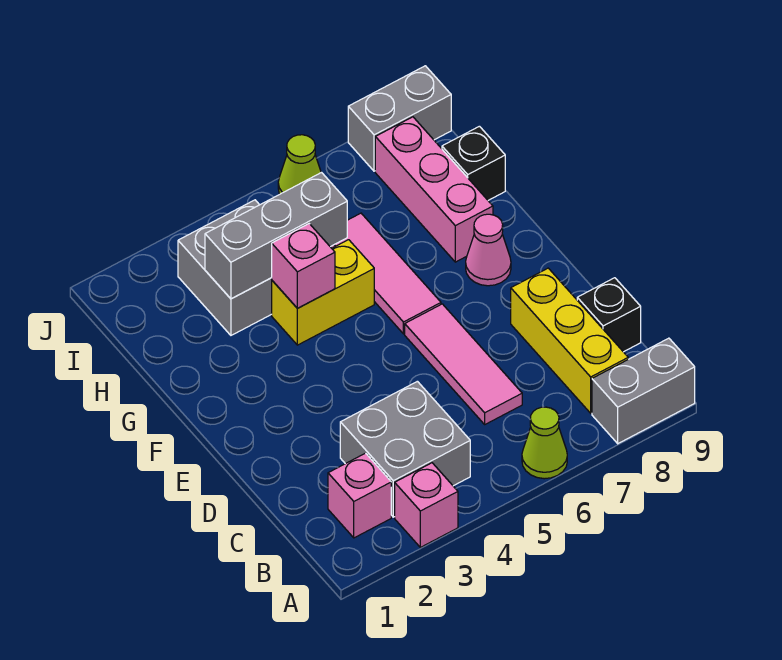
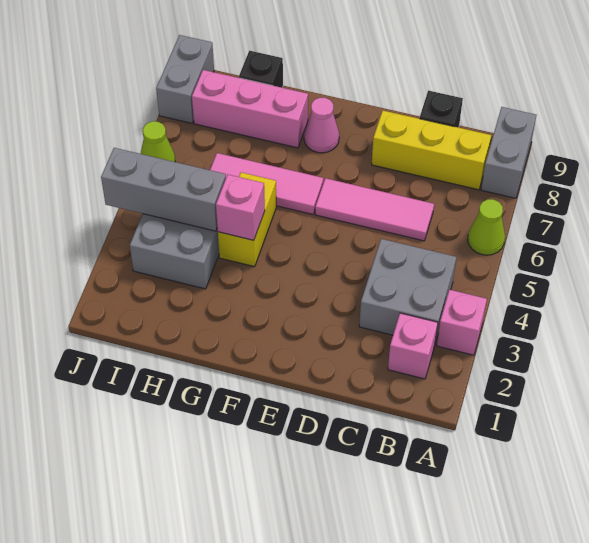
grey brick H3:H5 level 2 -> grey brick H4:J4 level 2

